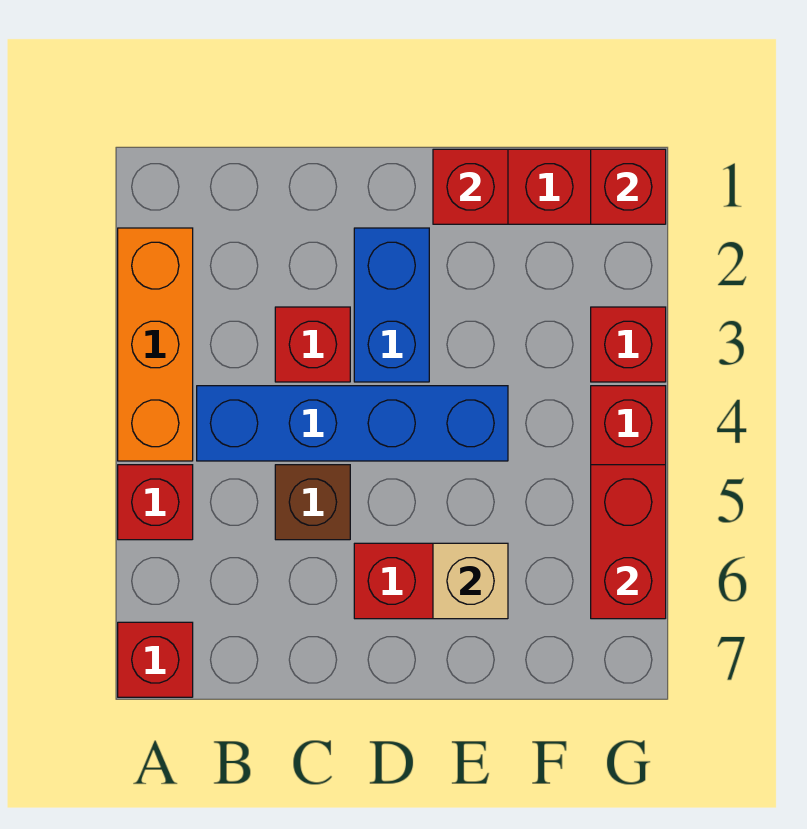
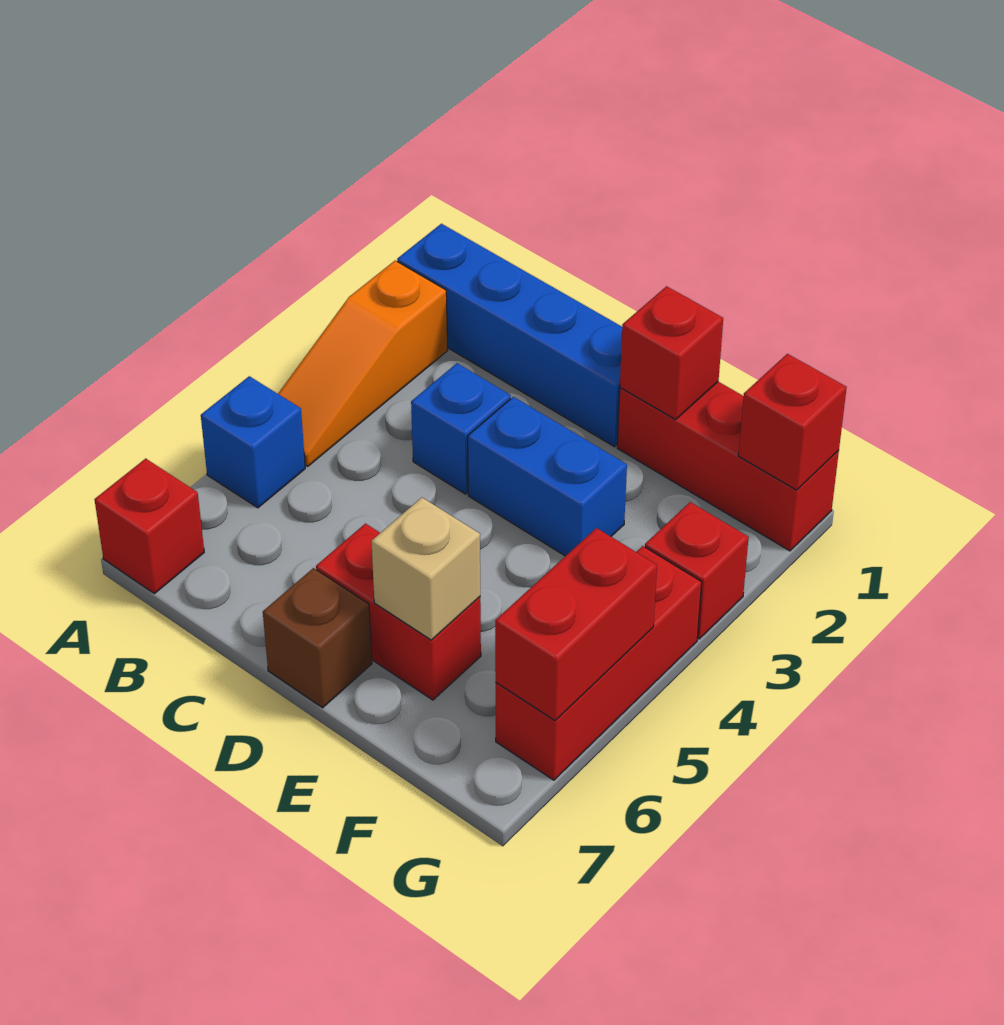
orange brick A2:A4 level 1 -> orange slope A2:A4 level 1 top 2
red brick A5 level 1 -> blue brick A5 level 1
blue brick B4:E4 level 1 -> blue brick A1:D1 level 1
red brick C3 level 1 -> blue brick C3 level 1
brown brick C5 level 1 -> brown brick D7 level 1
blue brick D2:D3 level 1 -> blue brick D3:E3 level 1

